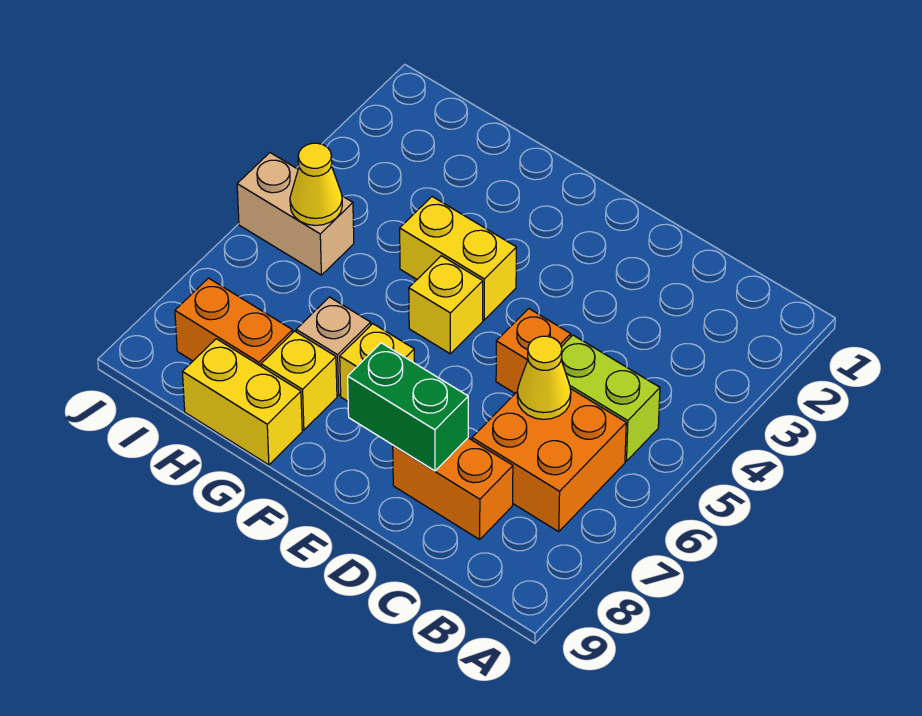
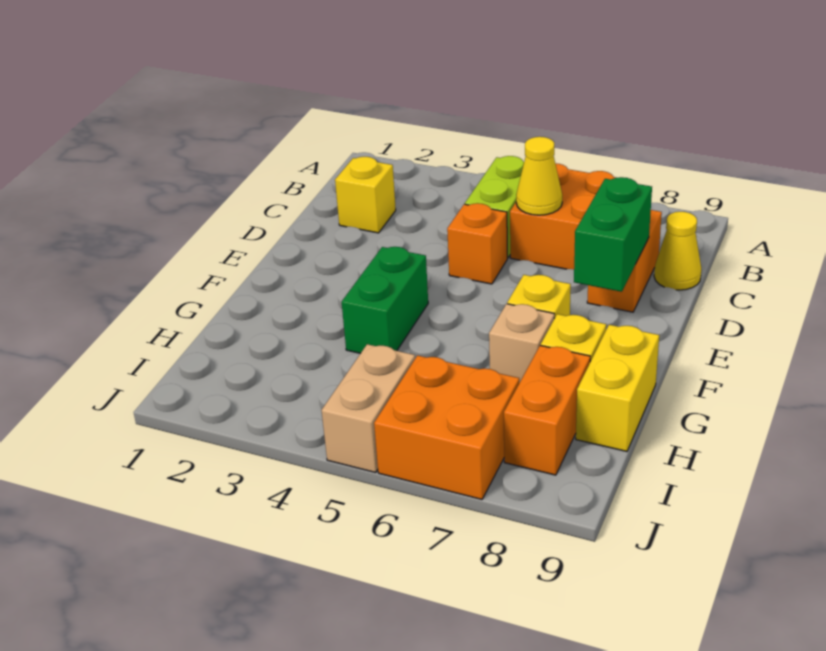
yellow brick F4:G4 level 1 -> green brick F4:G4 level 1
yellow brick F5 level 1 -> yellow brick C2 level 1
yellow cone I5 level 2 -> yellow cone C9 level 1
none -> orange brick I6:J7 level 1

